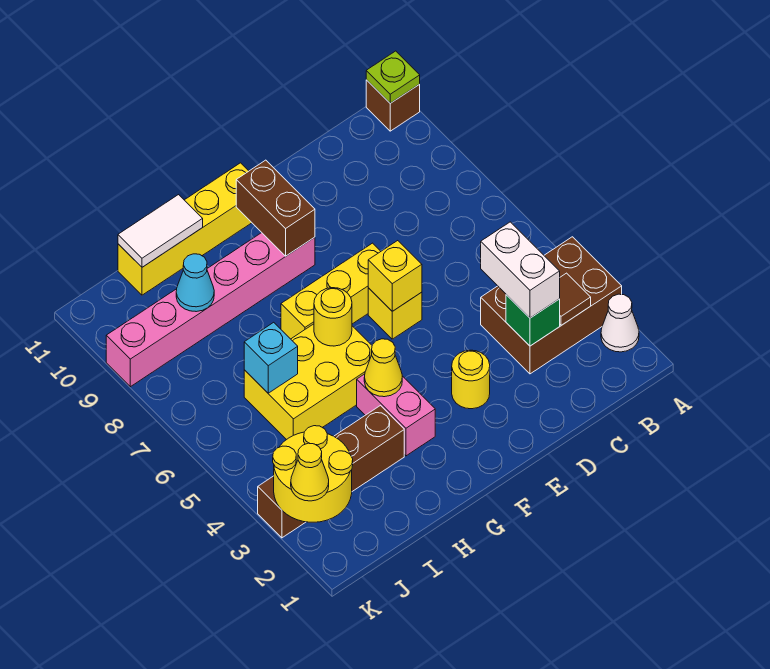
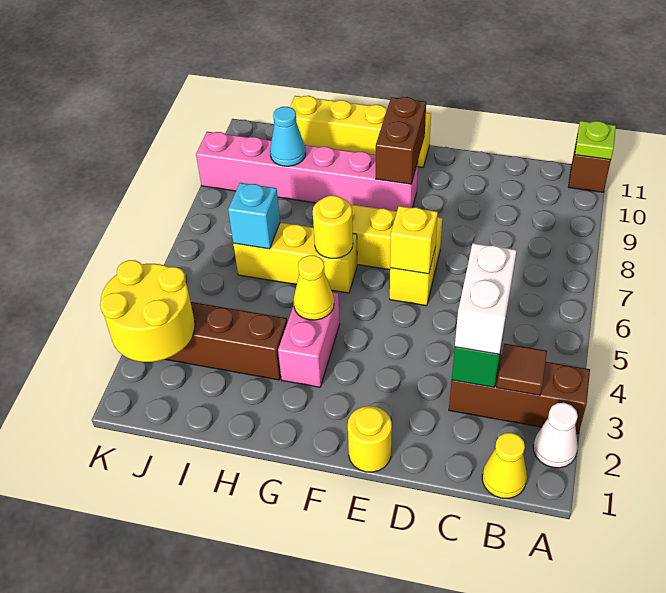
brown brick A3:C4 level 1 -> brown brick A3:C3 level 1
yellow round brick E3 level 1 -> yellow round brick E1 level 1
yellow brick G5:I6 level 1 -> yellow brick G6:I6 level 1
white tile H11:I11 level 2 -> none
yellow cone K2 level 3 -> yellow cone B1 level 1

